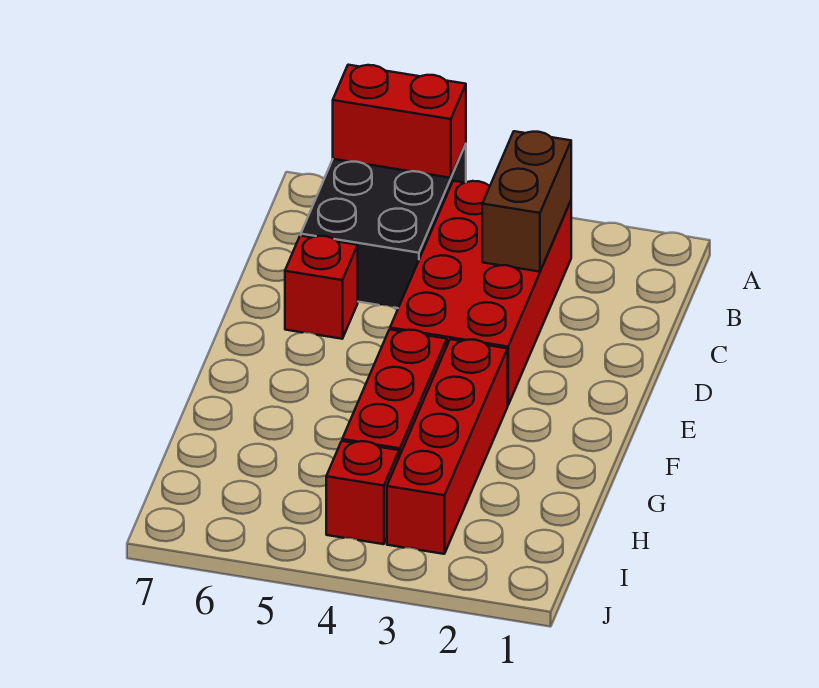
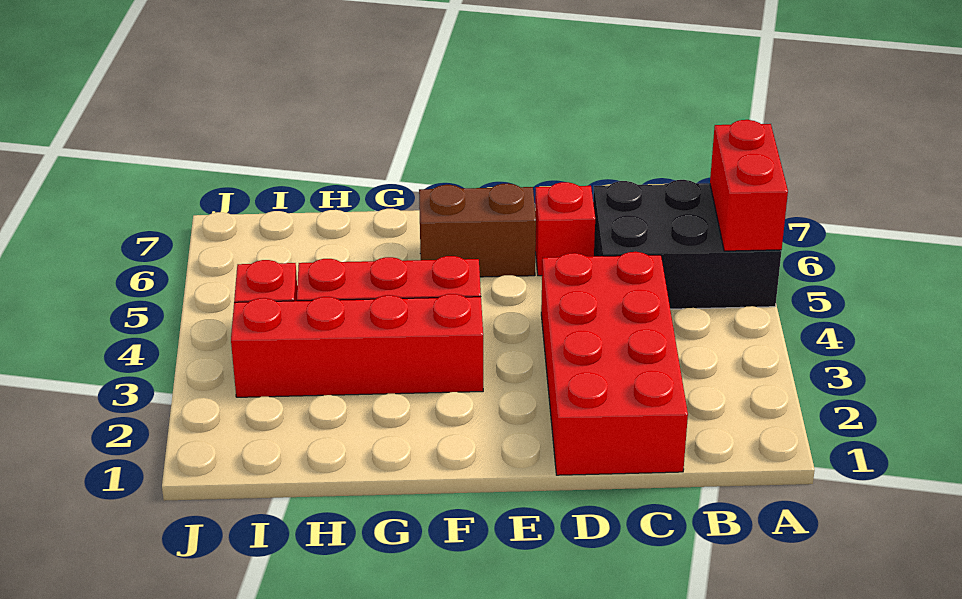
red brick B3:E4 level 1 -> red brick C1:D4 level 1
brown brick B3:C3 level 2 -> brown brick E6:F6 level 1

